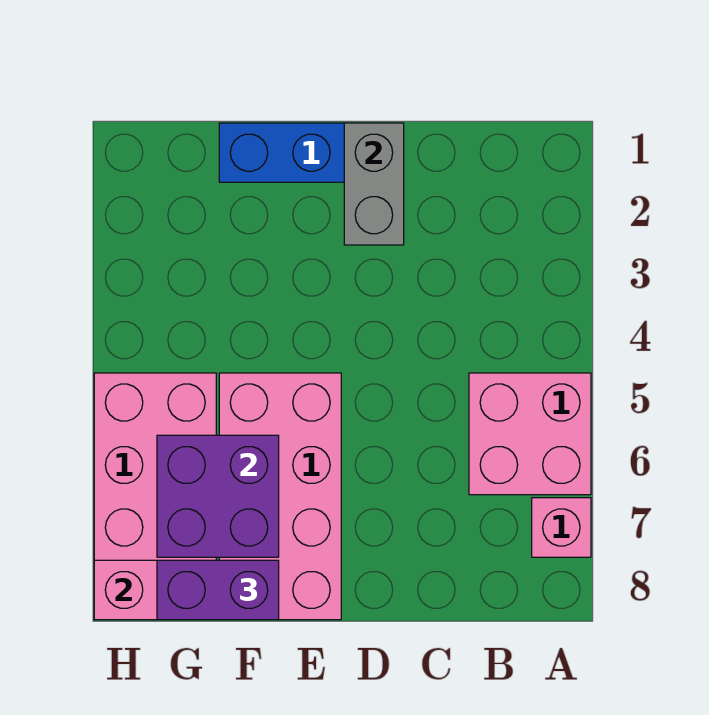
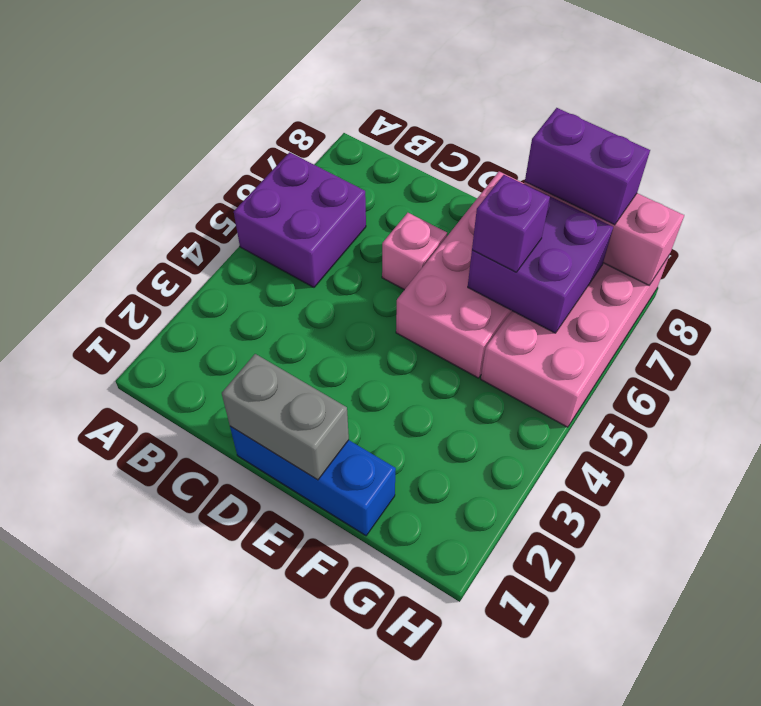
pink brick A5:B6 level 1 -> purple brick A5:B6 level 1
pink brick A7 level 1 -> pink brick D6 level 1
grey brick D1:D2 level 2 -> grey brick D1:E1 level 2
none -> purple brick F6 level 3

